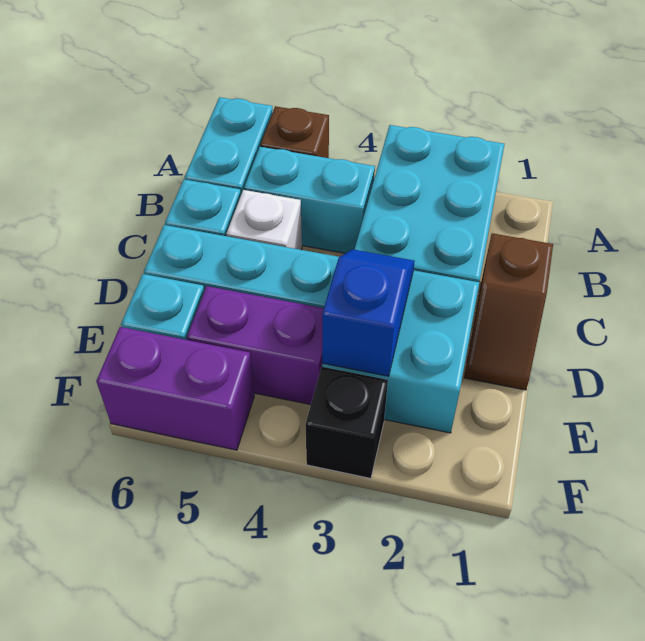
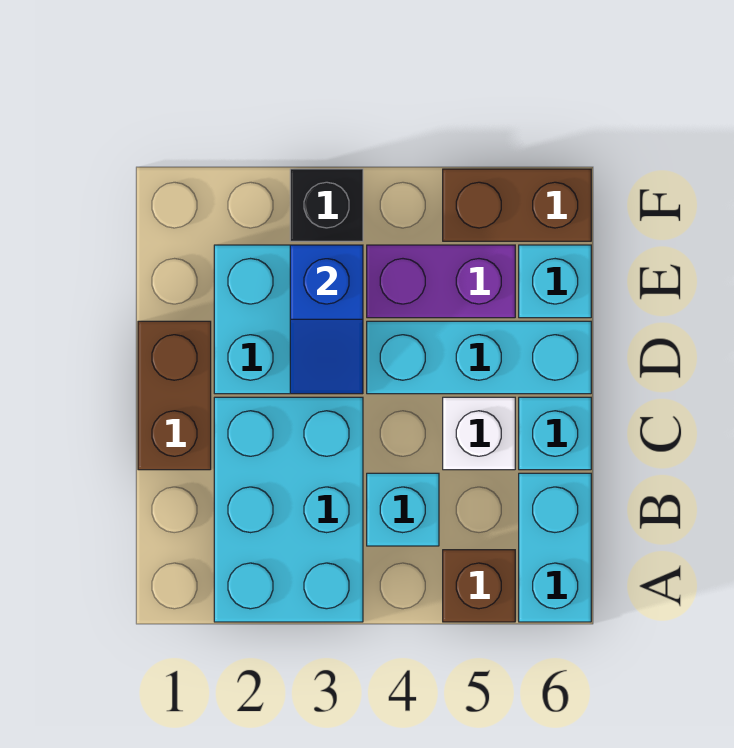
cyan brick B4:B5 level 1 -> cyan brick B4 level 1
brown slope C1:D1 level 1 top C -> brown brick C1:D1 level 1
purple brick F5:F6 level 1 -> brown brick F5:F6 level 1

